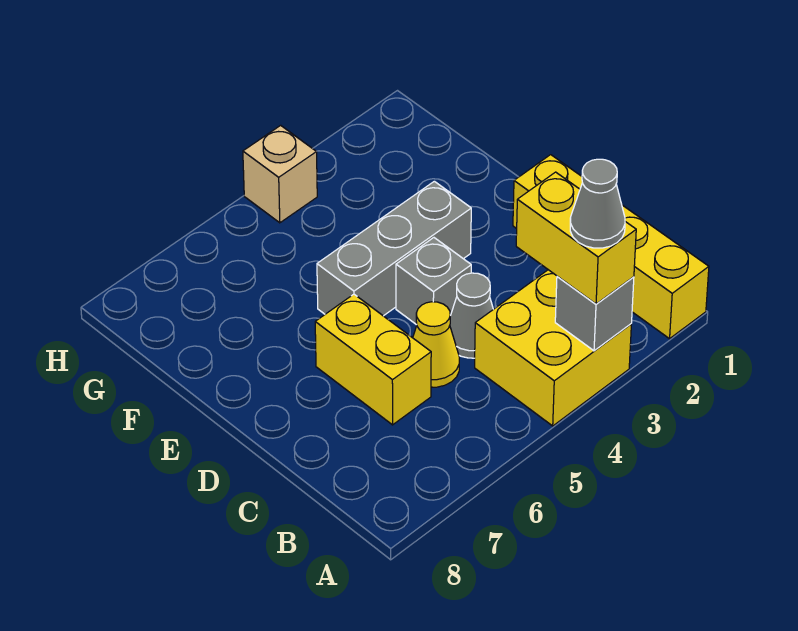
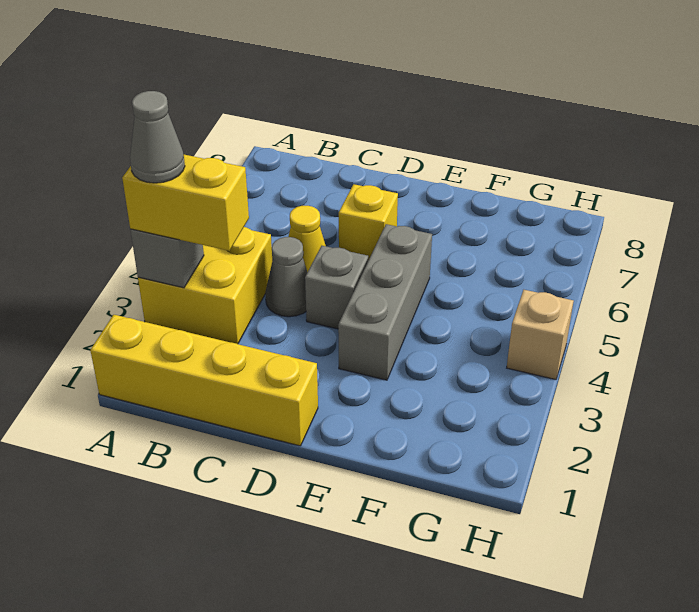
yellow brick C6:D6 level 1 -> yellow brick D6 level 1

